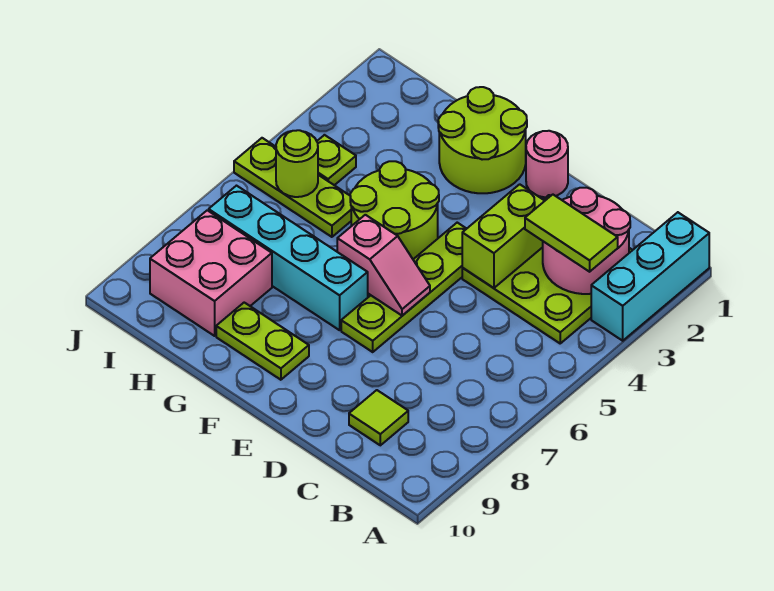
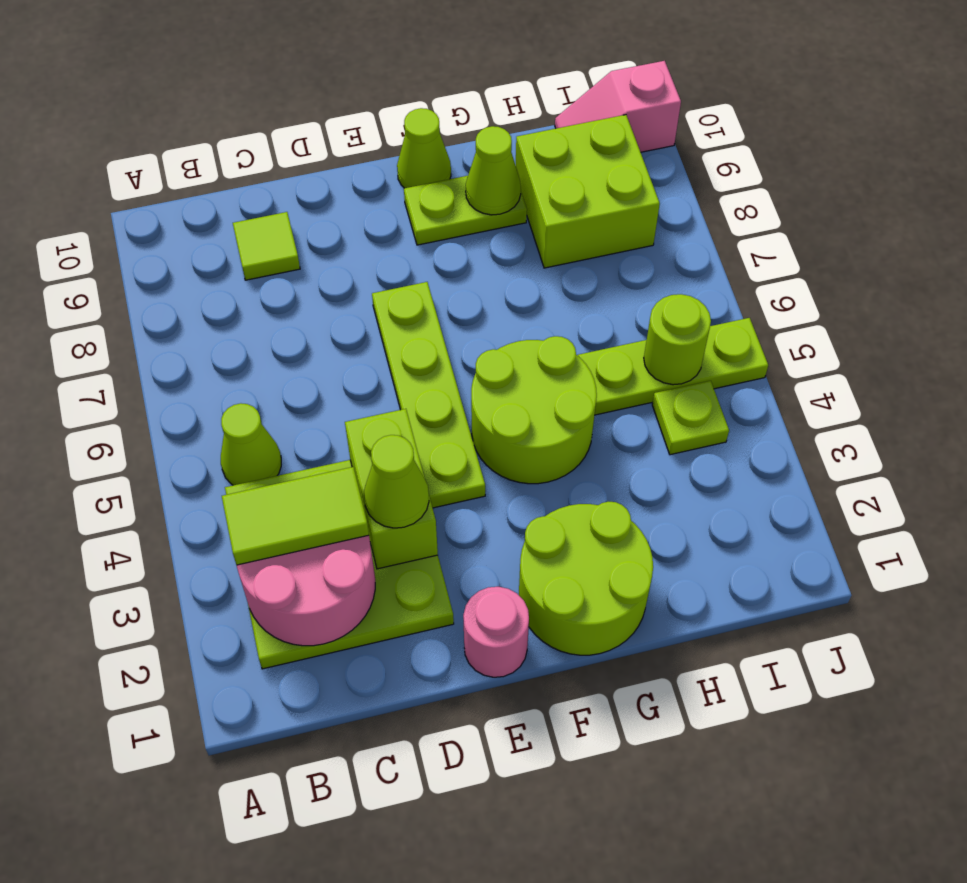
cyan brick A1:A3 level 1 -> none
none -> lime cone B5 level 1
none -> lime cone D3 level 3
pink slope E6:F6 level 2 top F -> pink slope I10:J10 level 1 top J
cyan brick F7:I7 level 1 -> none
none -> lime cone F10 level 1
none -> lime cone G9 level 2
pink brick H8:I9 level 1 -> lime brick H8:I9 level 1

